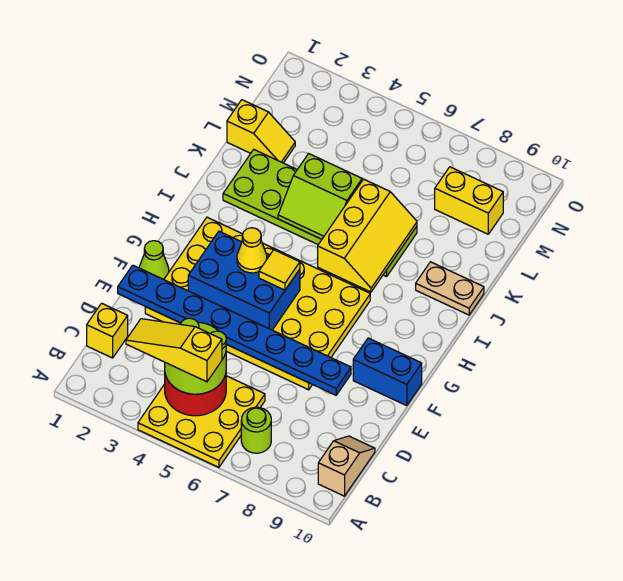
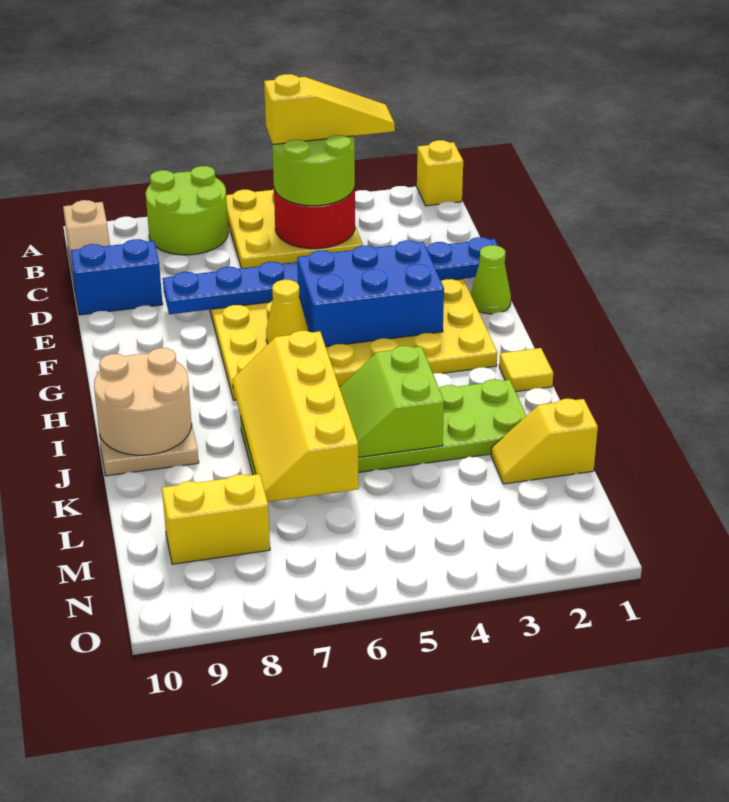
lime round brick B7 level 1 -> lime round brick A7:B8 level 1
yellow brick C1 level 1 -> yellow brick A1 level 1
blue brick F9:F10 level 1 -> blue brick D9:D10 level 1
yellow cone G4 level 3 -> yellow cone G6 level 2
yellow tile G5 level 3 -> yellow tile I1 level 1
yellow slope I6:K7 level 2 top 6 -> yellow slope I6:L7 level 2 top 6
none -> tan round brick I9:J10 level 2
lime slope J4:K5 level 2 top K -> lime slope J4:K5 level 2 top 4

